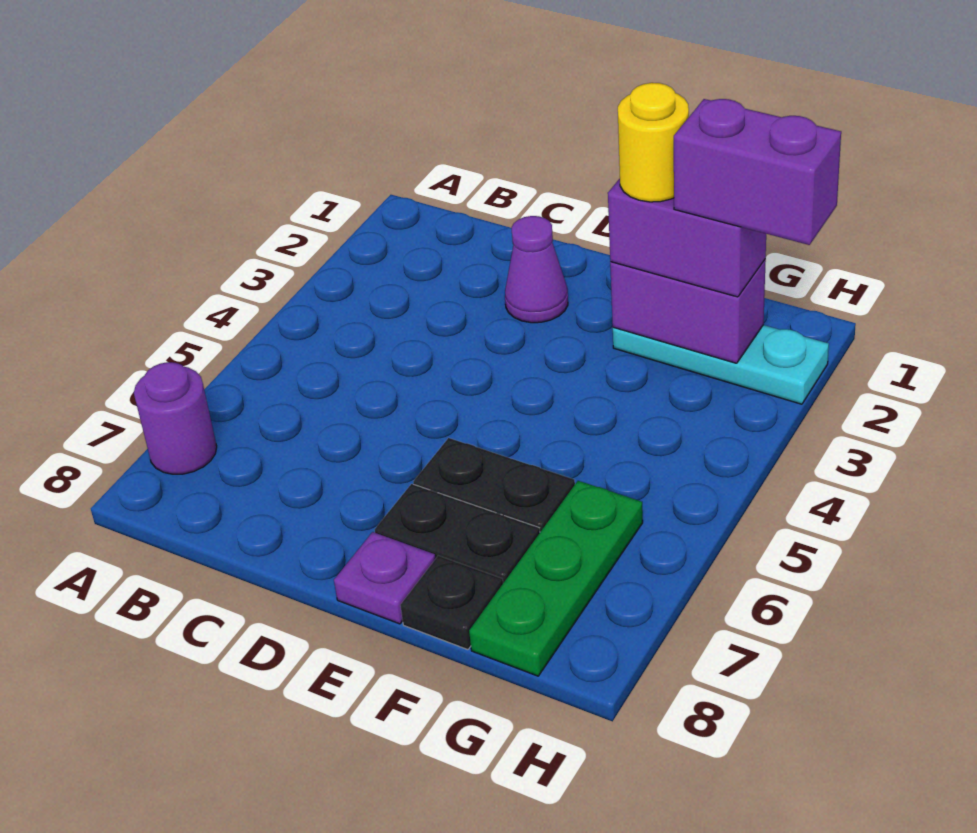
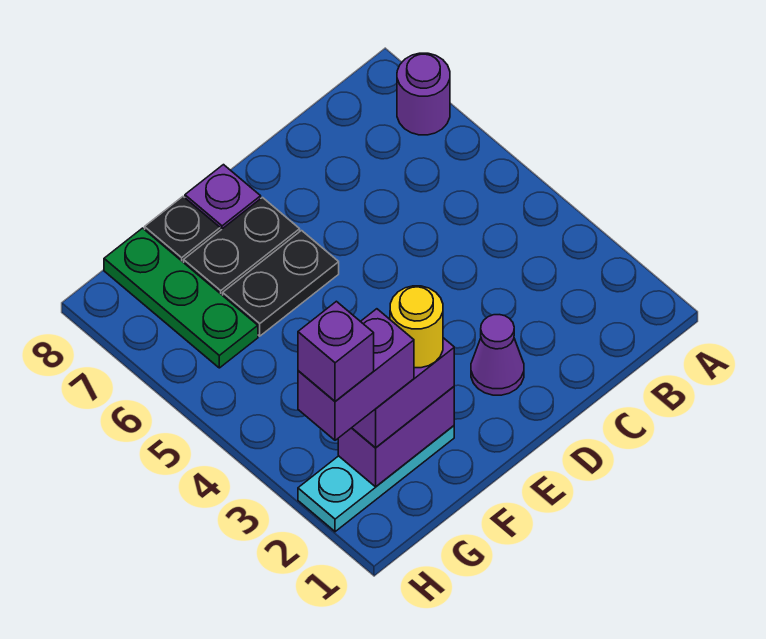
none -> purple brick H2 level 5

